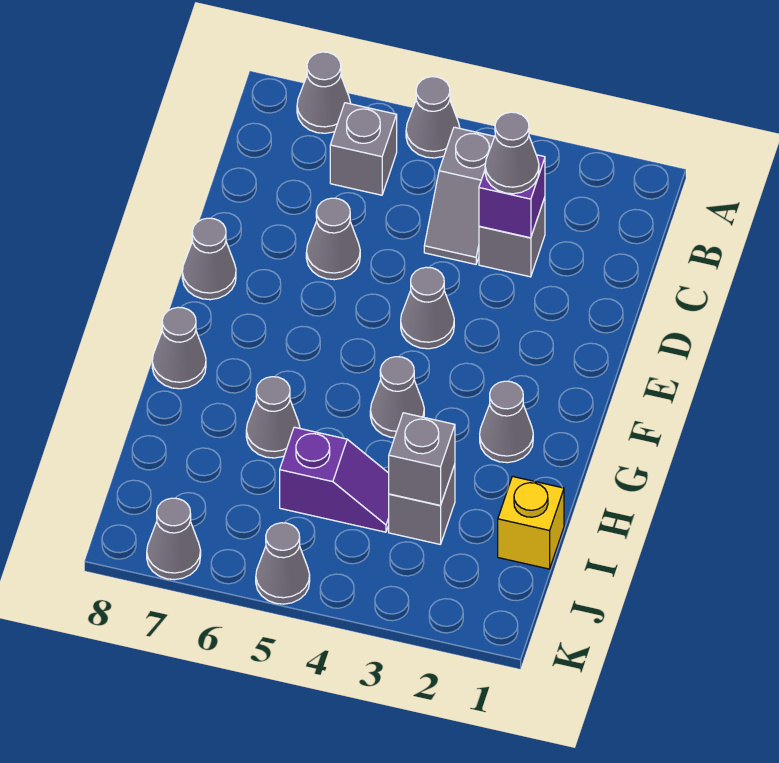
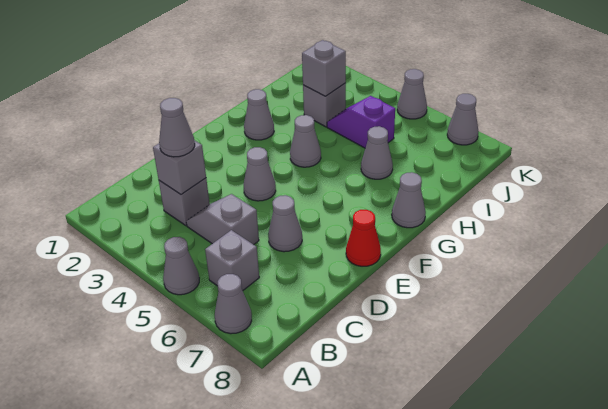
grey slope B4:C4 level 1 top B -> grey slope C4:C5 level 1 top 5
purple brick C3 level 2 -> grey brick C3 level 2
grey cone E8 level 1 -> red cone E8 level 1
yellow brick I1 level 1 -> none

